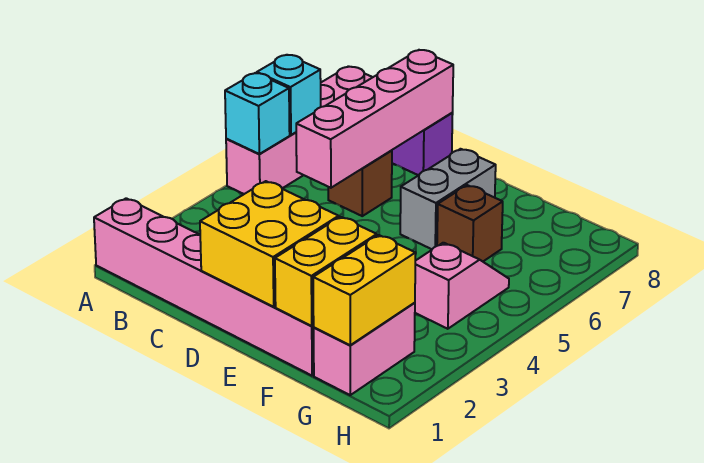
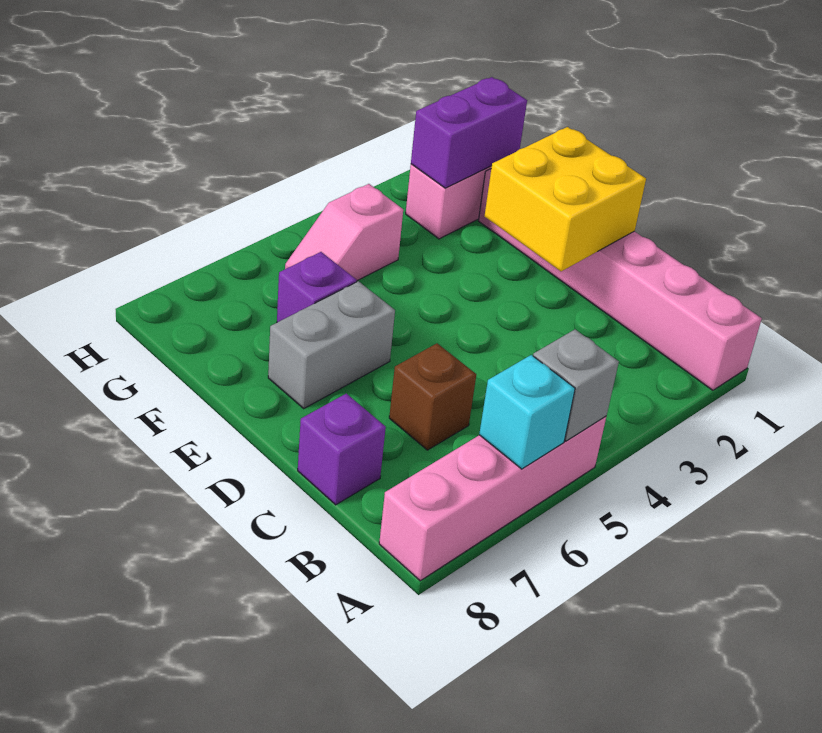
cyan brick A5 level 2 -> grey brick A5 level 2
pink brick C5:C8 level 2 -> none
yellow brick F1:F2 level 2 -> none
brown brick F6 level 1 -> purple brick F6 level 1
yellow brick G1:G2 level 2 -> purple brick G1:G2 level 2

